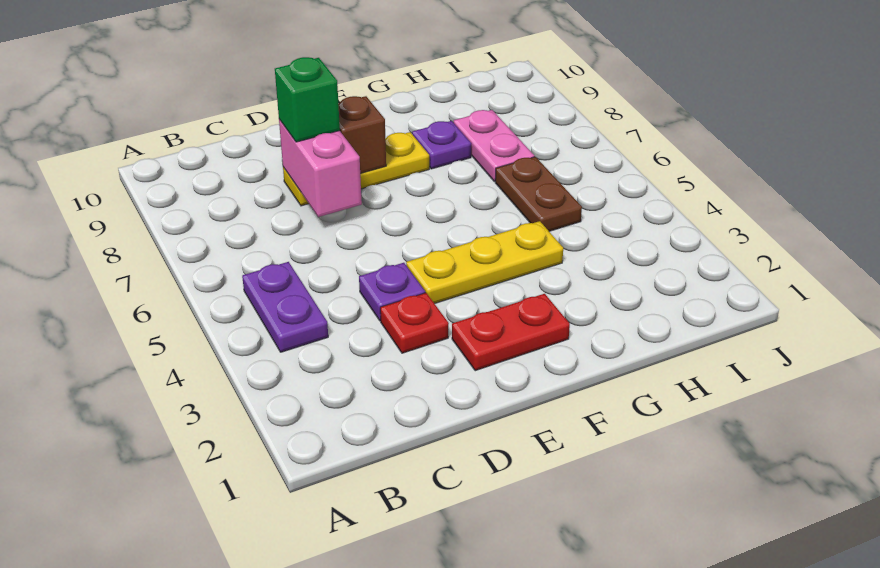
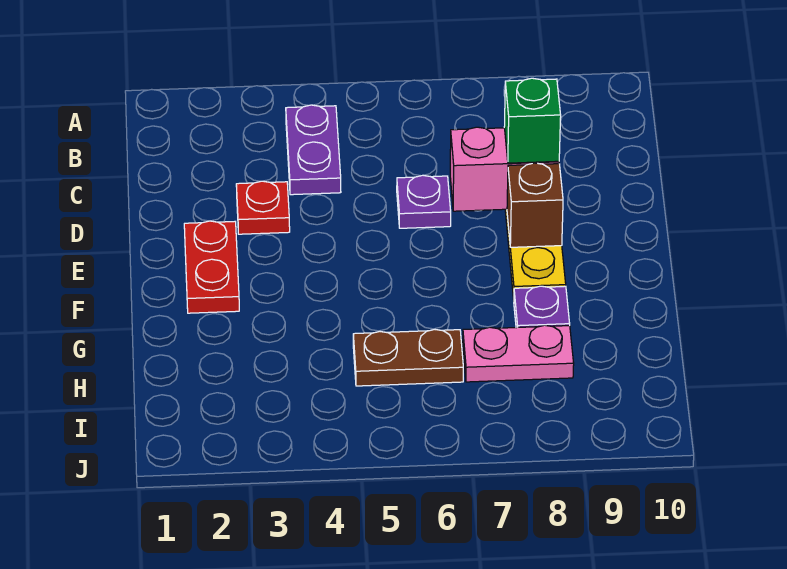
purple plate B4:B5 level 1 -> purple plate B4:C4 level 1
purple plate D4 level 1 -> purple plate D6 level 1
yellow plate E4:G4 level 1 -> none

